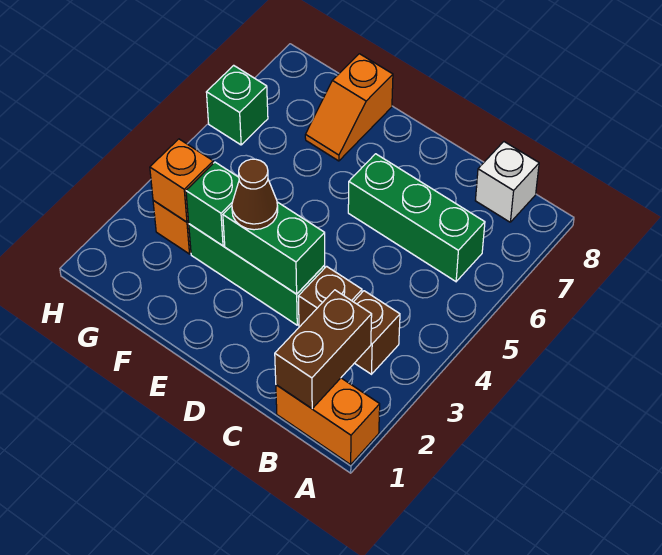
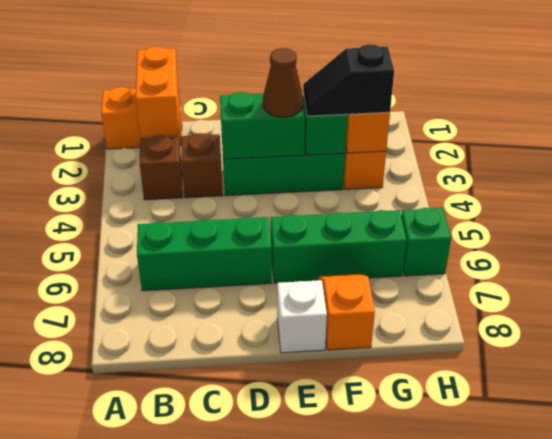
brown brick B1:B2 level 2 -> orange brick B1:B2 level 2
white brick B8 level 1 -> white brick E8 level 1
none -> green brick E6:G6 level 1
none -> black slope F3:G3 level 3 top G

